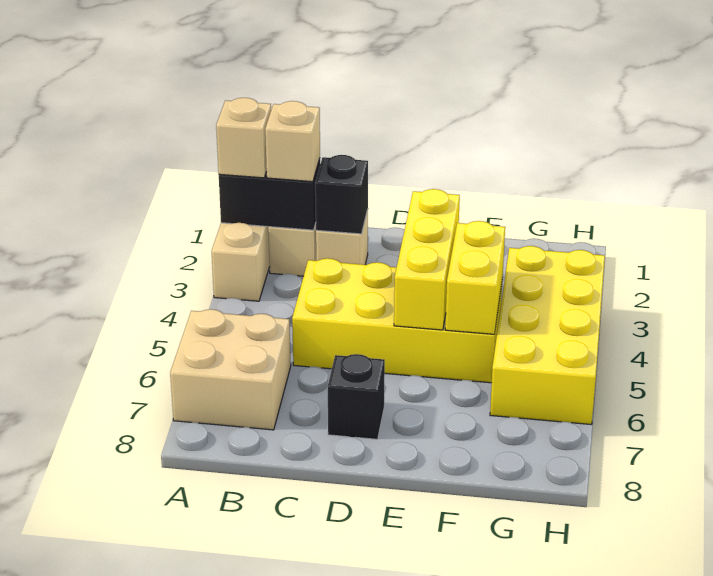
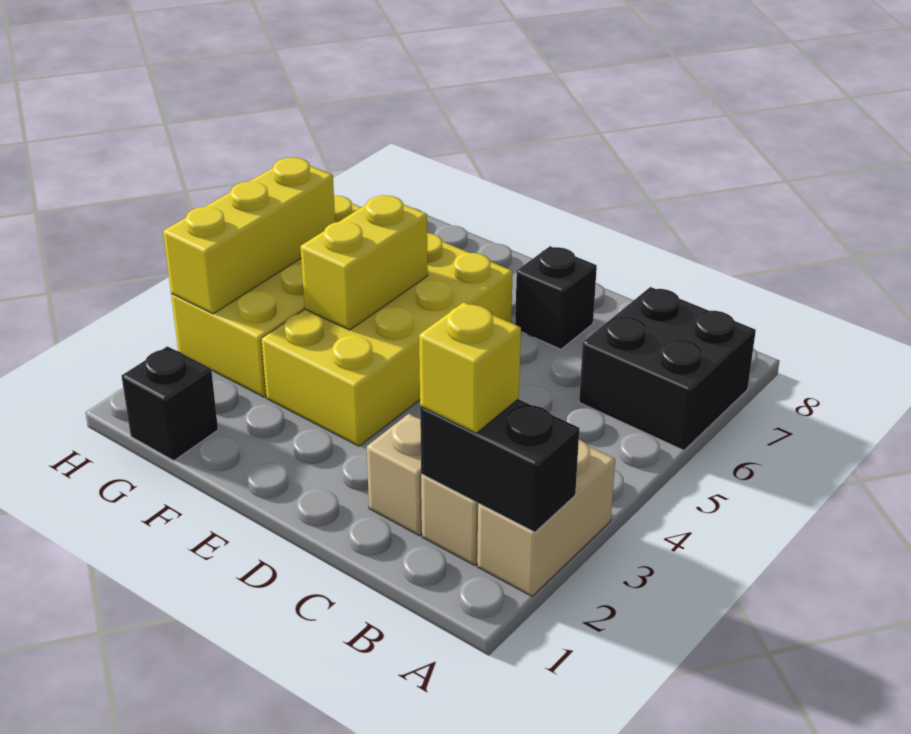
tan brick A2 level 3 -> none
tan brick A6:B7 level 1 -> black brick A6:B7 level 1
tan brick B2 level 3 -> yellow brick B2 level 3
black brick C2 level 2 -> black brick G1 level 1
yellow brick C4:F5 level 1 -> yellow brick E3:F6 level 1
yellow brick E3:E5 level 2 -> yellow brick H3:H5 level 2

